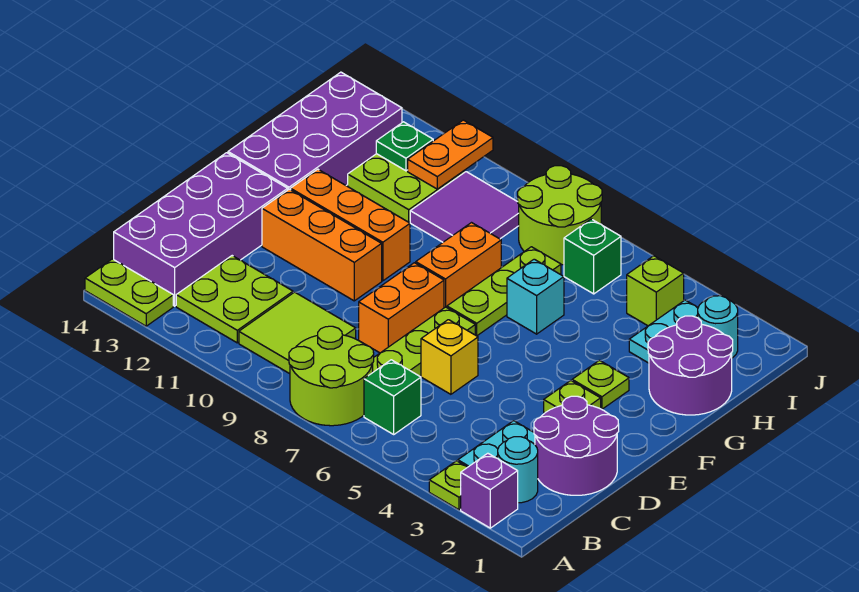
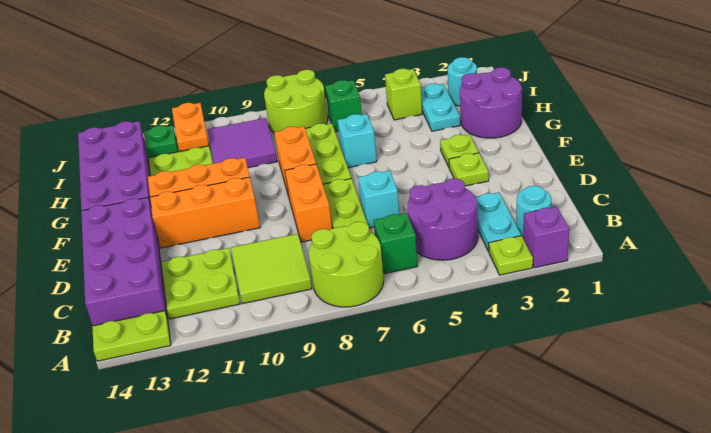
purple round brick C1:D2 level 1 -> purple round brick B4:C5 level 1
yellow brick D6 level 1 -> cyan brick D6 level 1

